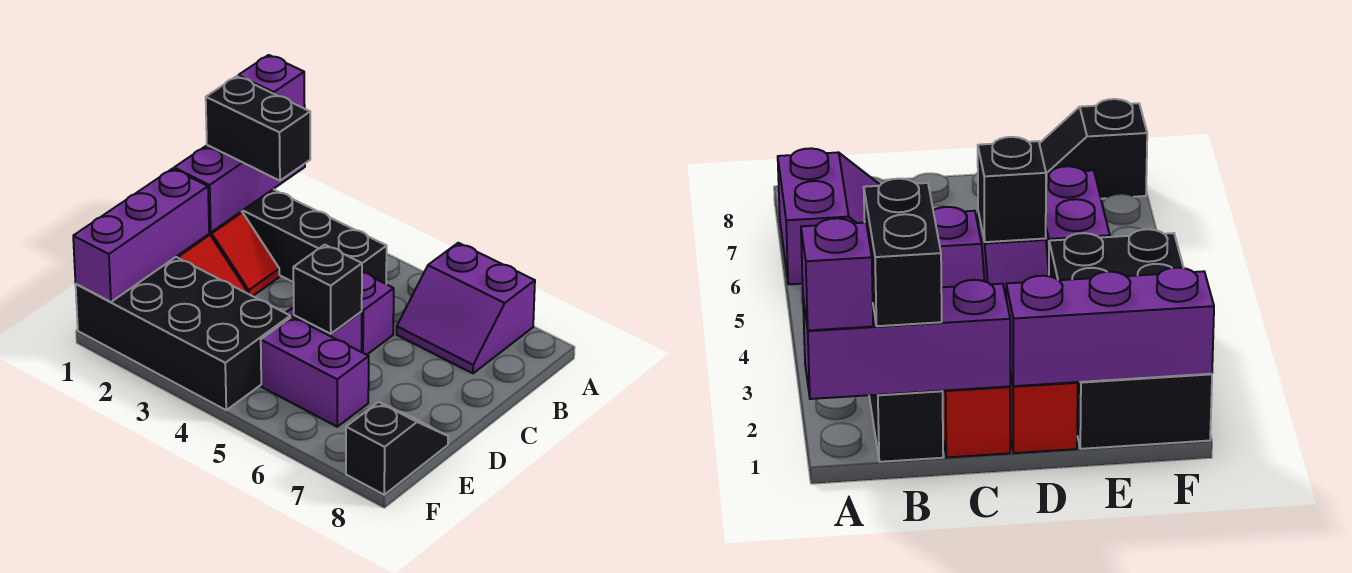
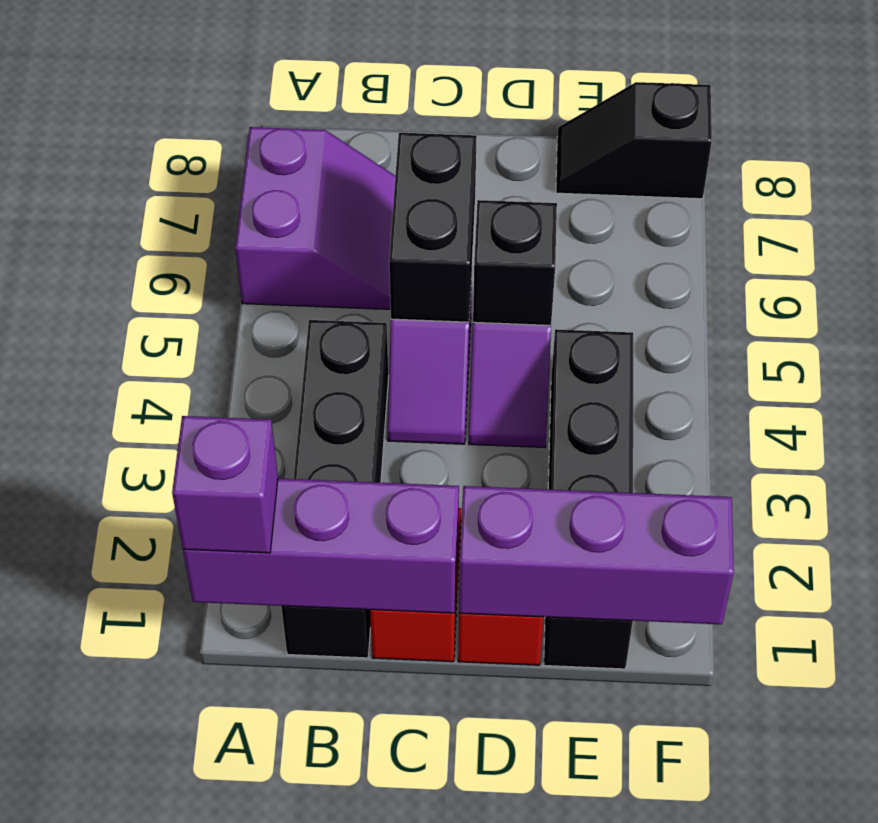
black brick B1:B2 level 3 -> black brick C5:C6 level 2
black brick E1:F4 level 1 -> black brick E1:E4 level 1
purple brick E5:E6 level 1 -> none

